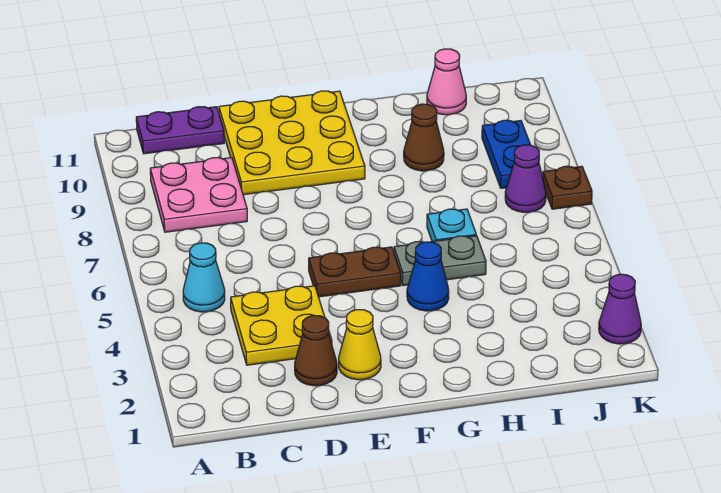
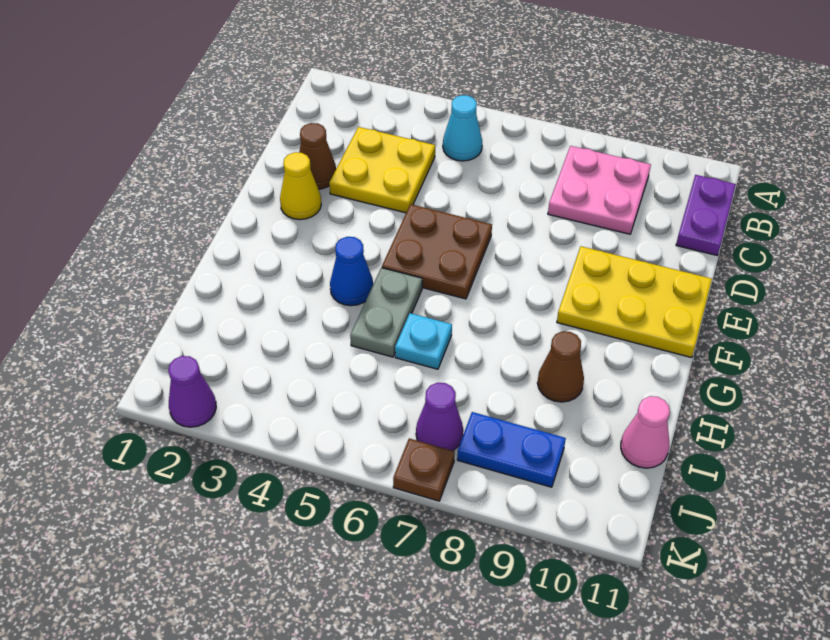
yellow plate D9:F11 level 1 -> yellow plate E9:F11 level 1
brown plate E5:F5 level 1 -> brown plate E5:F6 level 1

